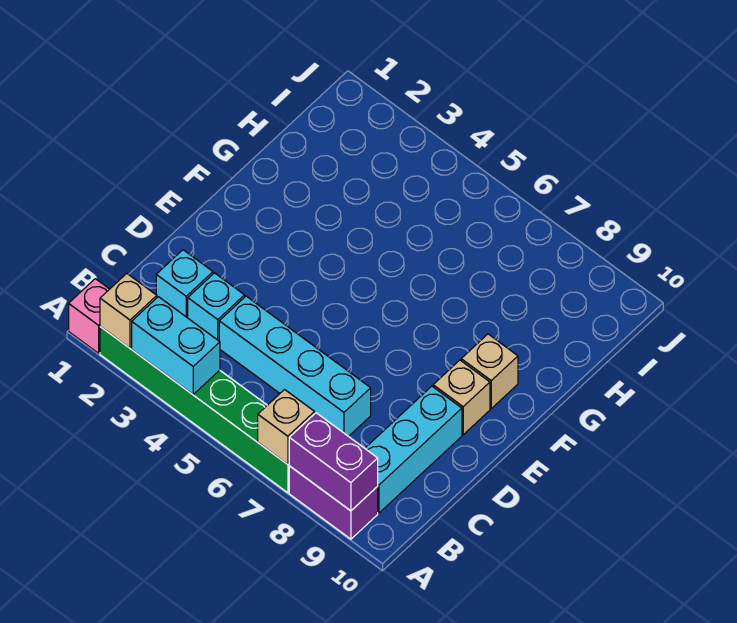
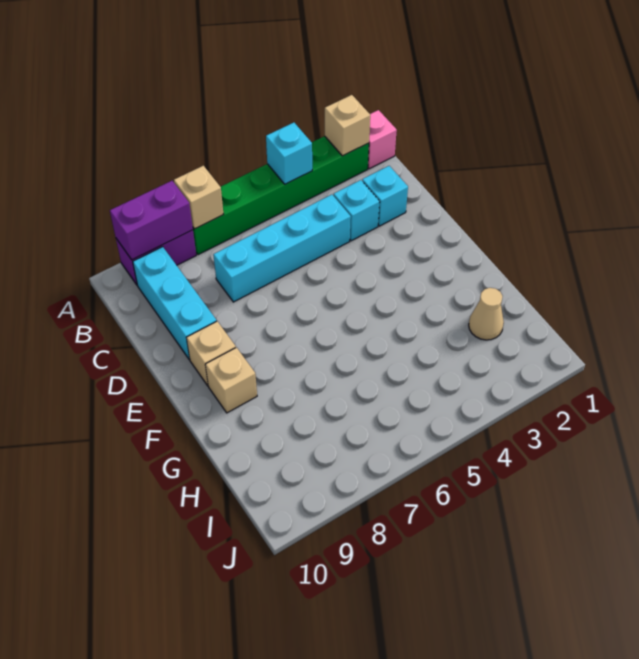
cyan brick A3:A4 level 2 -> cyan brick A4 level 2
none -> tan cone H2 level 1

